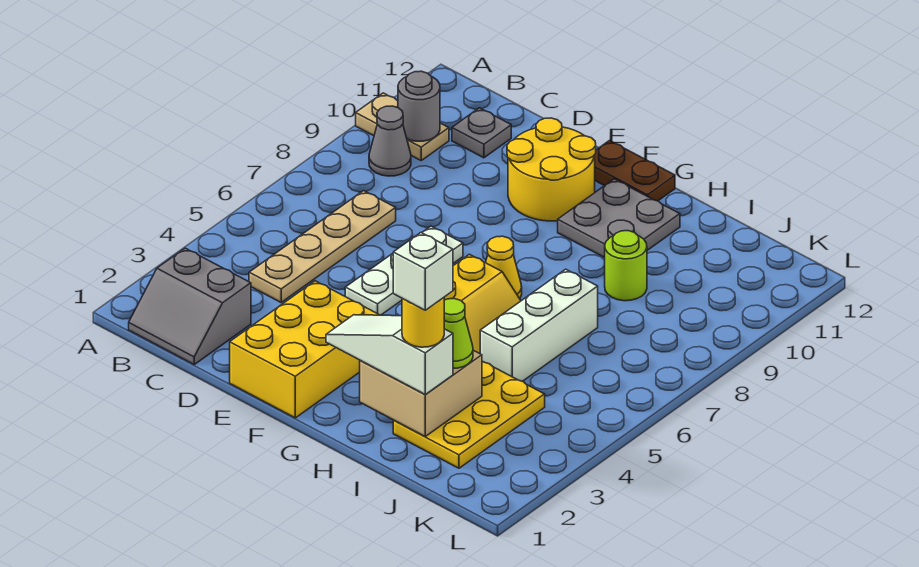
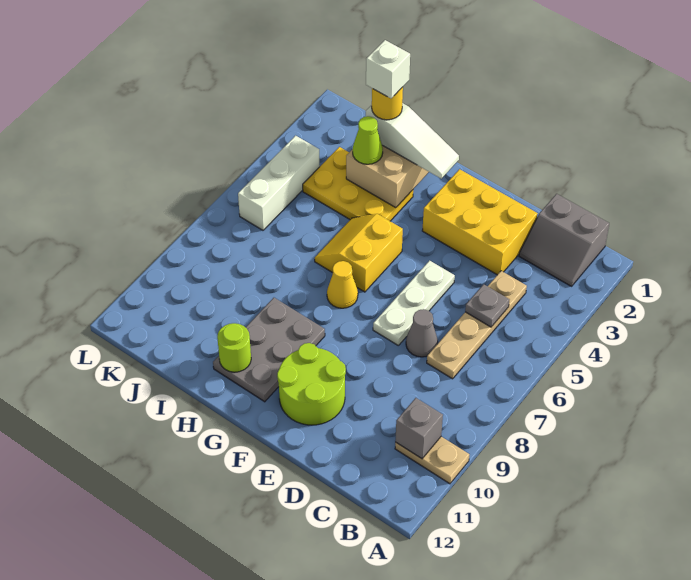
grey slope B1:C2 level 1 top 2 -> grey slope B1:C2 level 1 top 1
grey cone B9 level 1 -> grey cone D7 level 1
grey round brick B10 level 2 -> grey brick B10 level 2
grey plate C11 level 1 -> grey plate C5 level 2
yellow brick E1:F3 level 1 -> yellow brick D2:F3 level 1
yellow round brick E10:F11 level 1 -> lime round brick E10:F11 level 1
brown plate F12:G12 level 1 -> none
grey plate G10:H11 level 1 -> grey plate G9:H11 level 1
yellow plate I2:J4 level 1 -> yellow plate H3:J4 level 1
white brick I5:I7 level 1 -> white brick K4:K6 level 1
lime round brick I9 level 1 -> lime round brick H11 level 2

